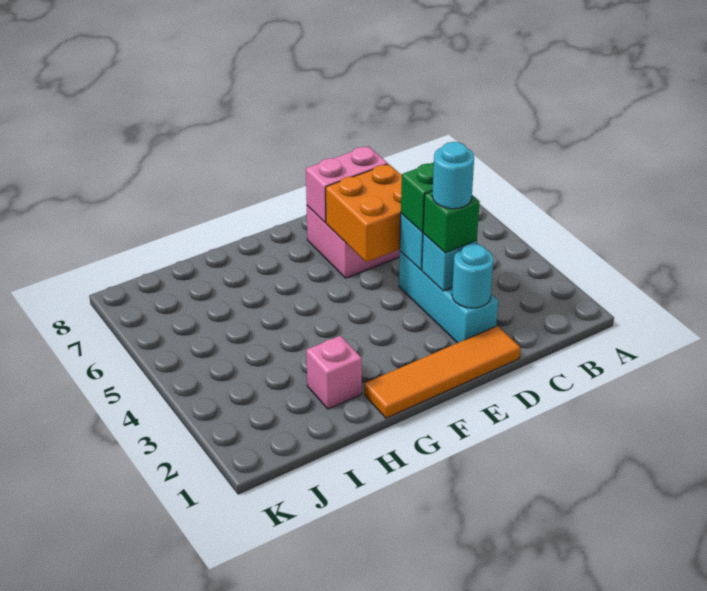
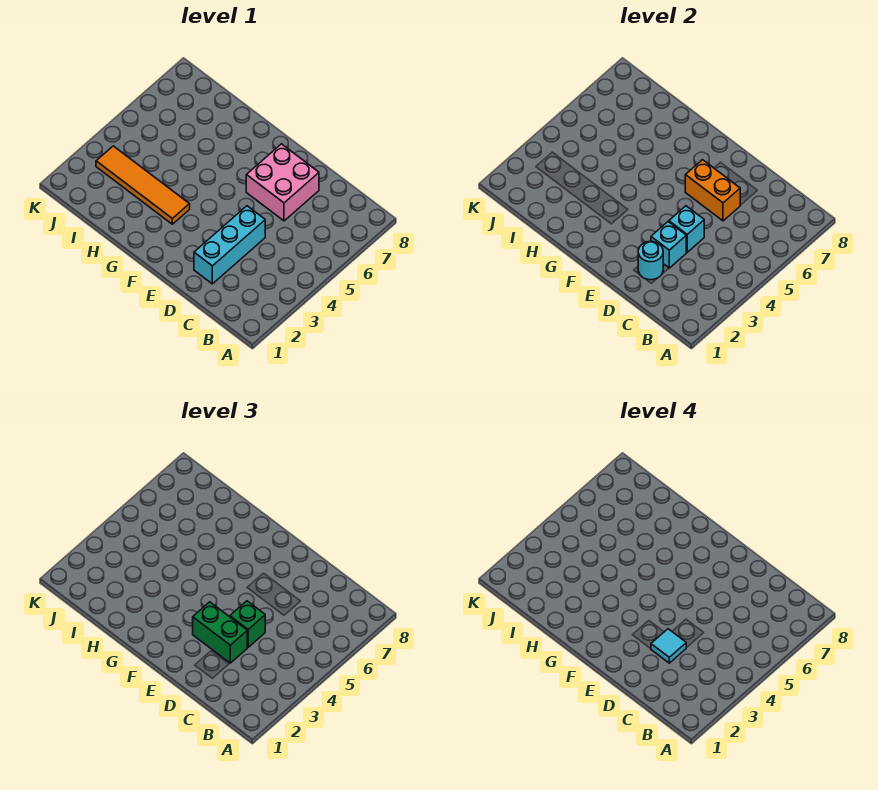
orange tile D1:G1 level 1 -> orange tile G3:J3 level 1
green brick D3 level 3 -> green brick D3:E3 level 3
cyan round brick D3 level 4 -> cyan tile D3 level 4
orange brick D5:E6 level 2 -> orange brick D6:E6 level 2
pink brick D7:E7 level 2 -> none
pink brick H2 level 1 -> none

